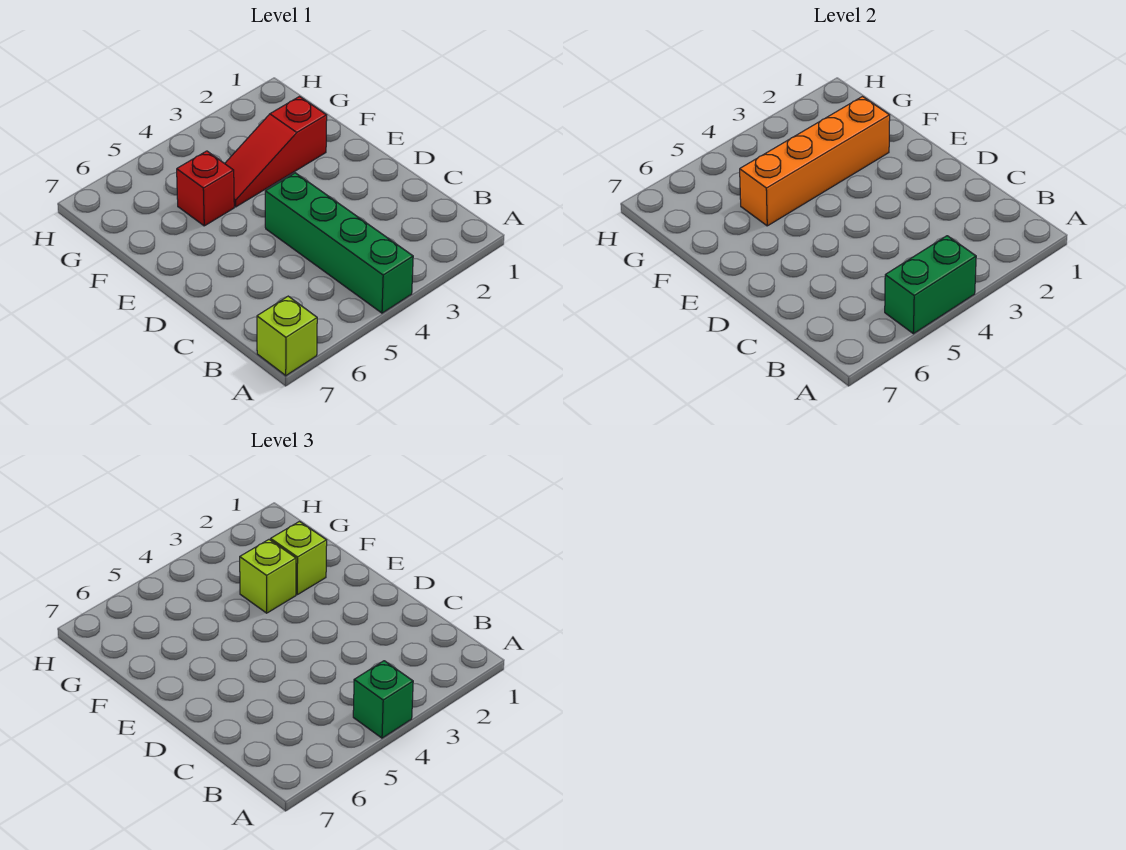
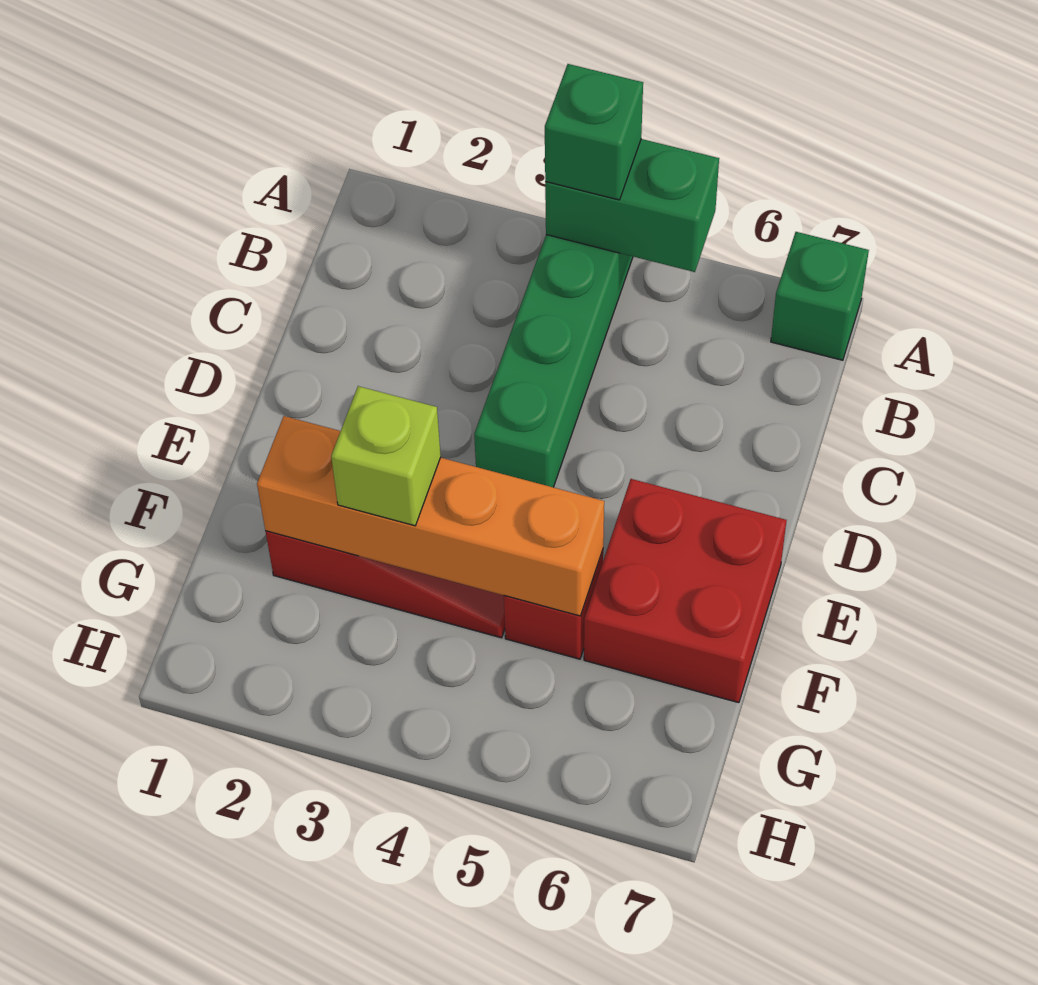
lime brick A7 level 1 -> green brick A7 level 1
none -> red brick E6:F7 level 1
lime brick F2 level 3 -> none

